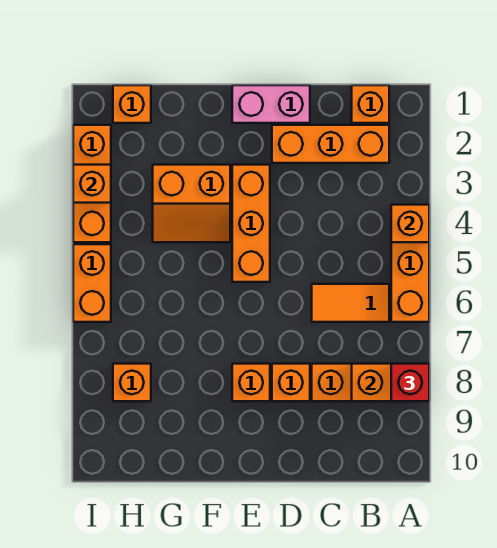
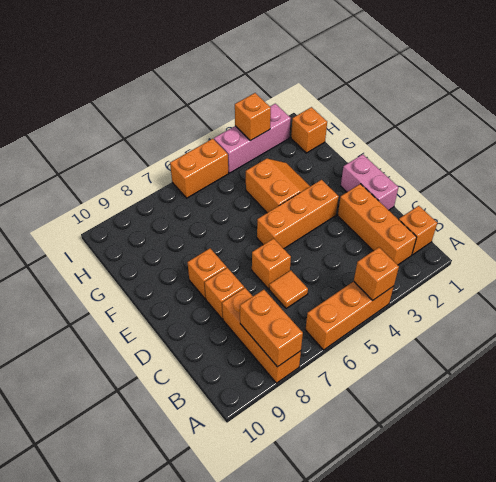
red brick A8 level 3 -> none
orange tile B6:C6 level 1 -> orange tile C6 level 1
orange slope F3:G4 level 1 top 3 -> orange slope F3:G4 level 1 top 4
orange brick H8 level 1 -> orange brick D6 level 1
orange brick I2:I4 level 1 -> pink brick I2:I4 level 1

